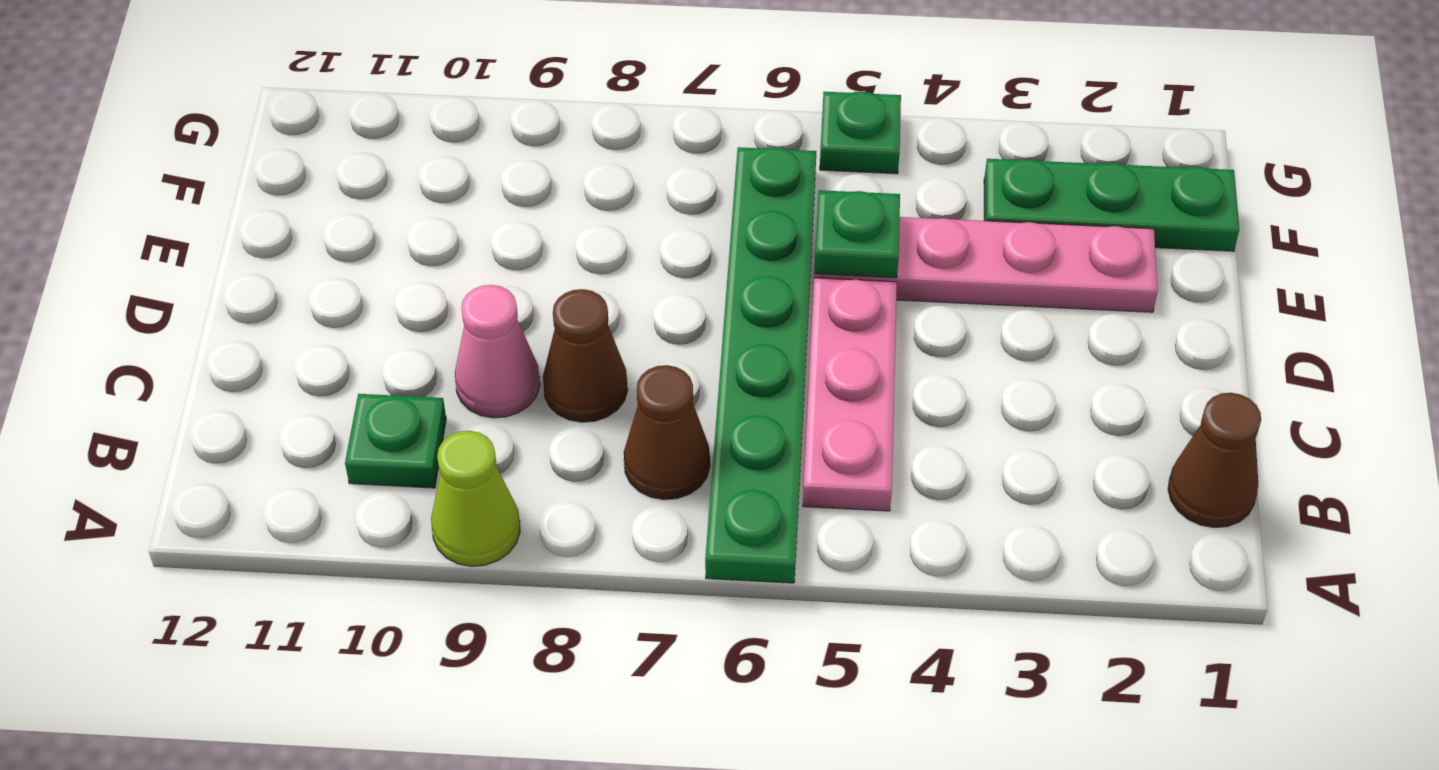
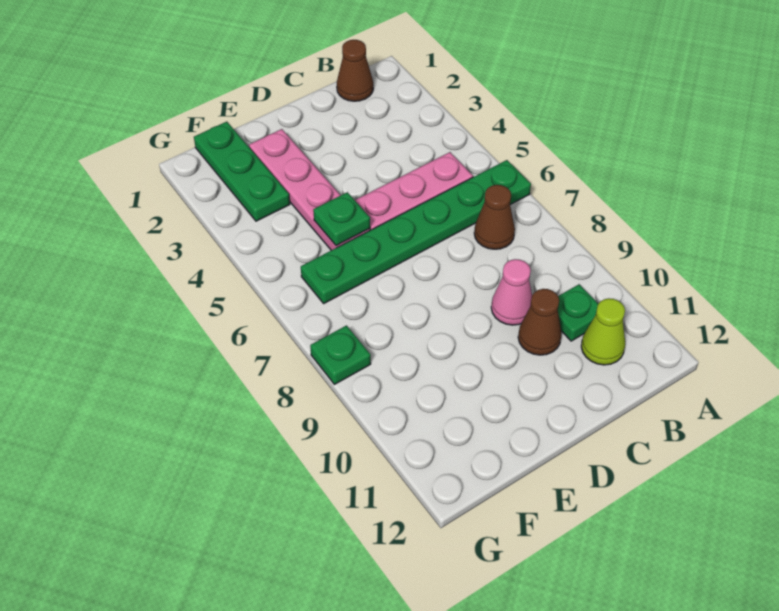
lime cone A9 level 1 -> lime cone B11 level 1
brown cone C8 level 1 -> brown cone C10 level 1
green plate G5 level 1 -> green plate G8 level 1

